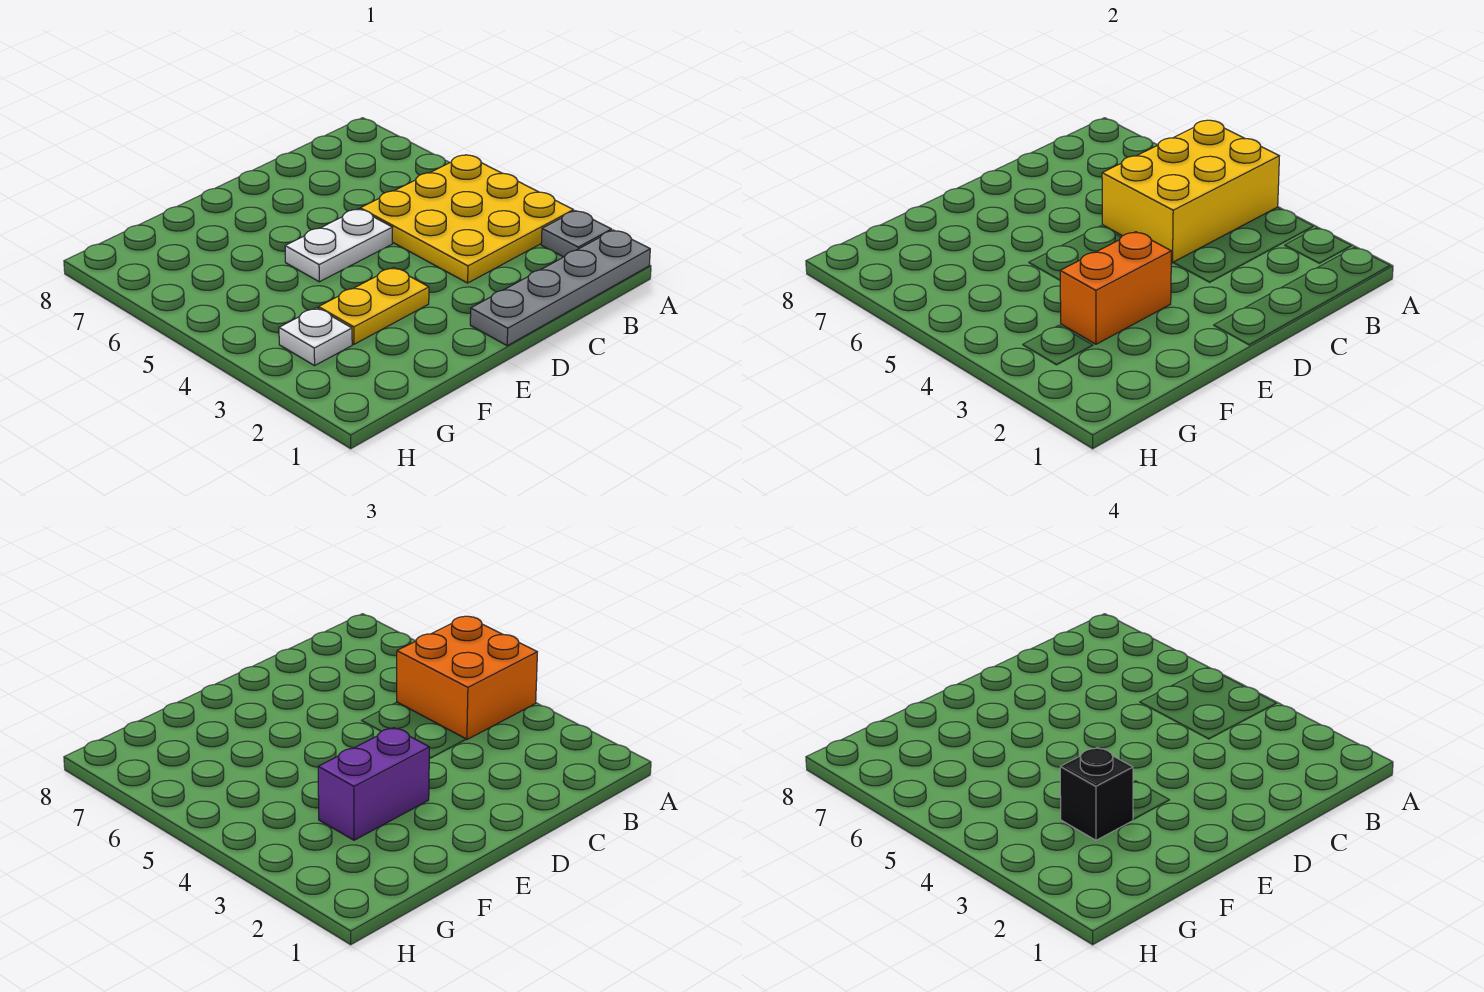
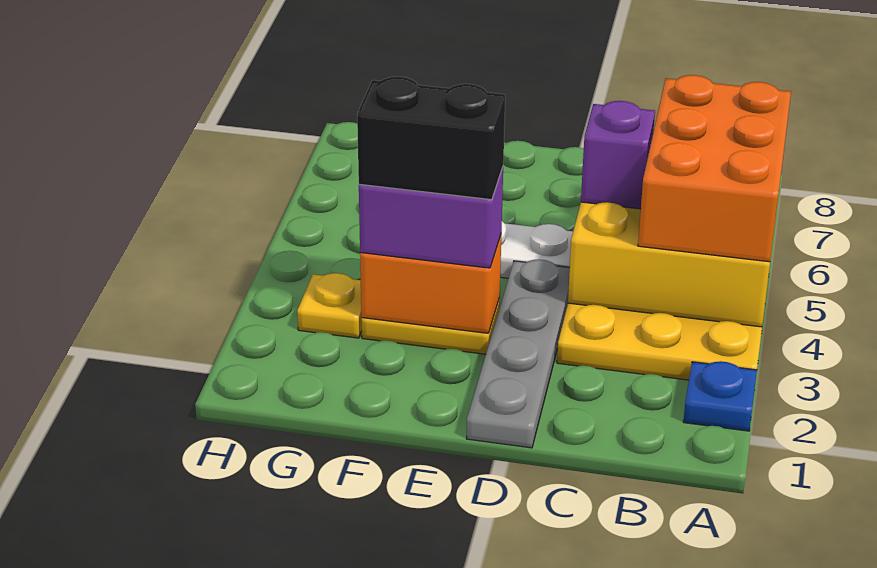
grey plate A1:D1 level 1 -> grey plate D1:D4 level 1
grey plate A2 level 1 -> blue plate A2 level 1
orange brick A4:B5 level 3 -> orange brick A4:B6 level 3
none -> purple brick C5 level 3
black brick F3 level 4 -> black brick E3:F3 level 4
white plate G3 level 1 -> yellow plate G3 level 1

